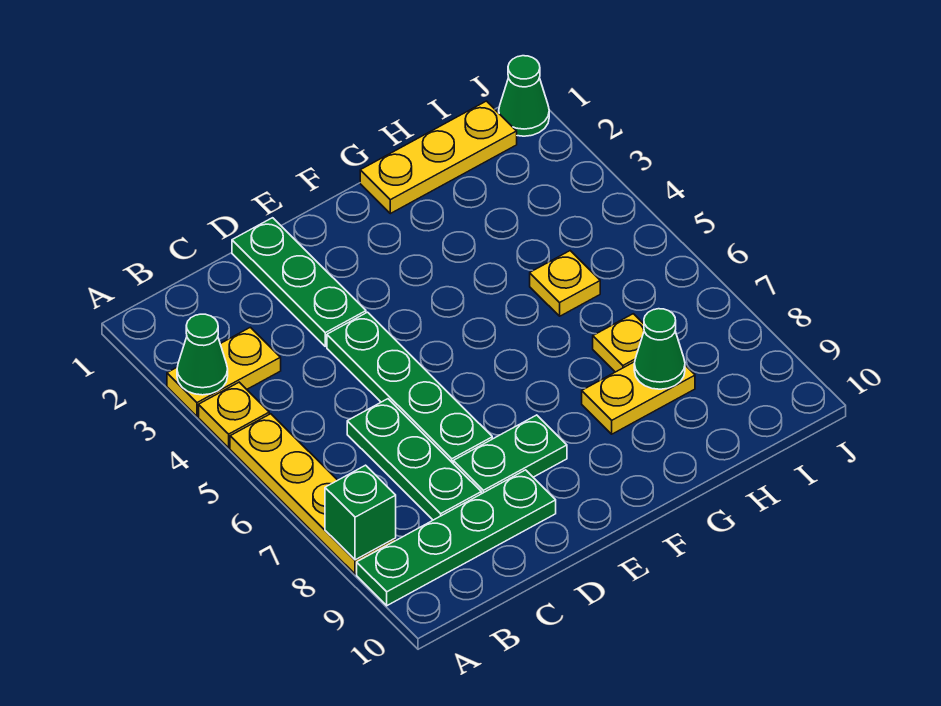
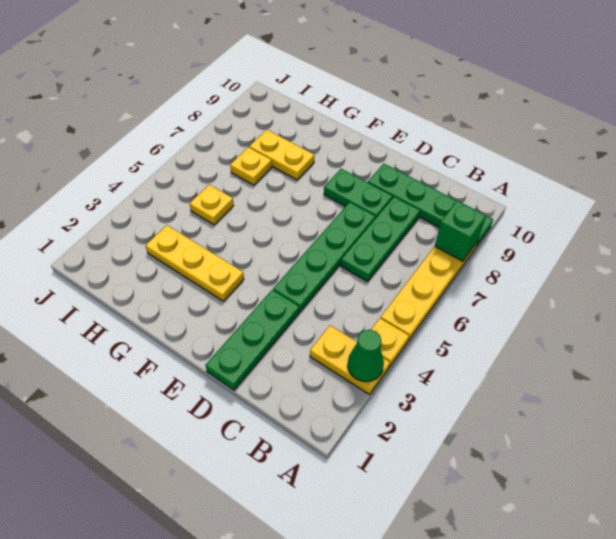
yellow plate G1:I1 level 1 -> yellow plate F3:H3 level 1
green cone H8 level 2 -> none
green cone J1 level 1 -> none

